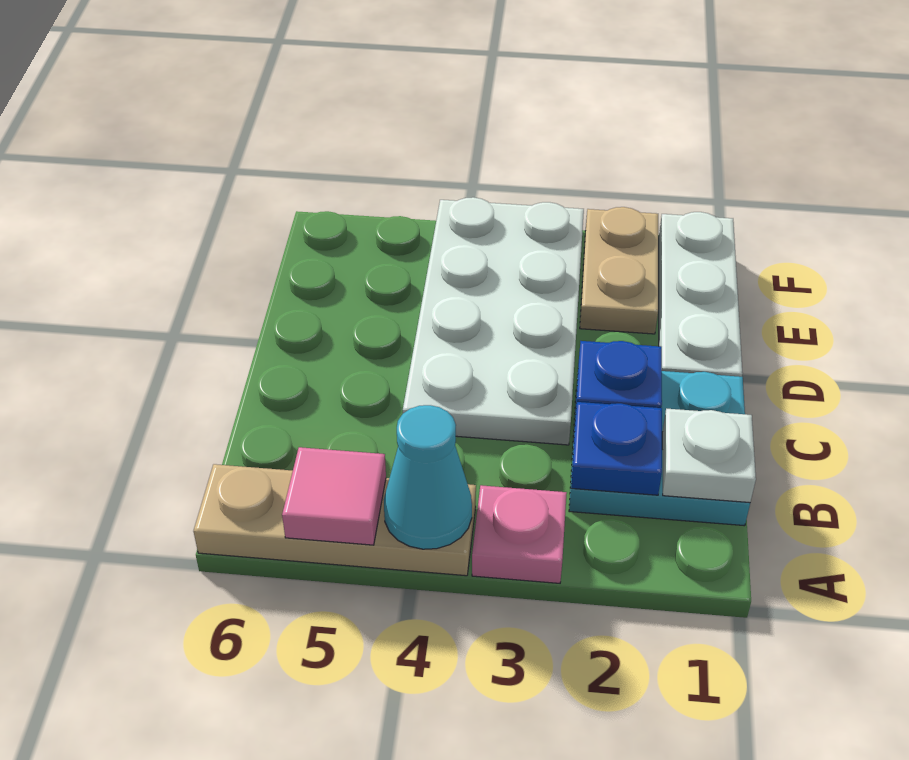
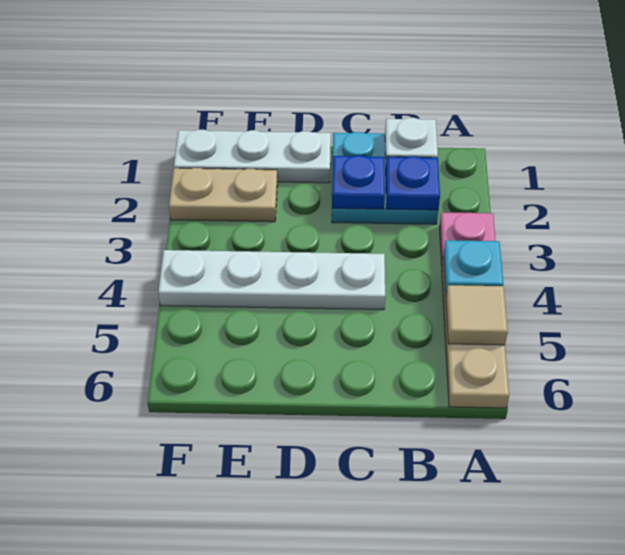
cyan cone A4 level 2 -> cyan plate A4 level 2
pink tile A5 level 2 -> tan tile A5 level 2
white plate C3:F4 level 1 -> white plate C4:F4 level 1

